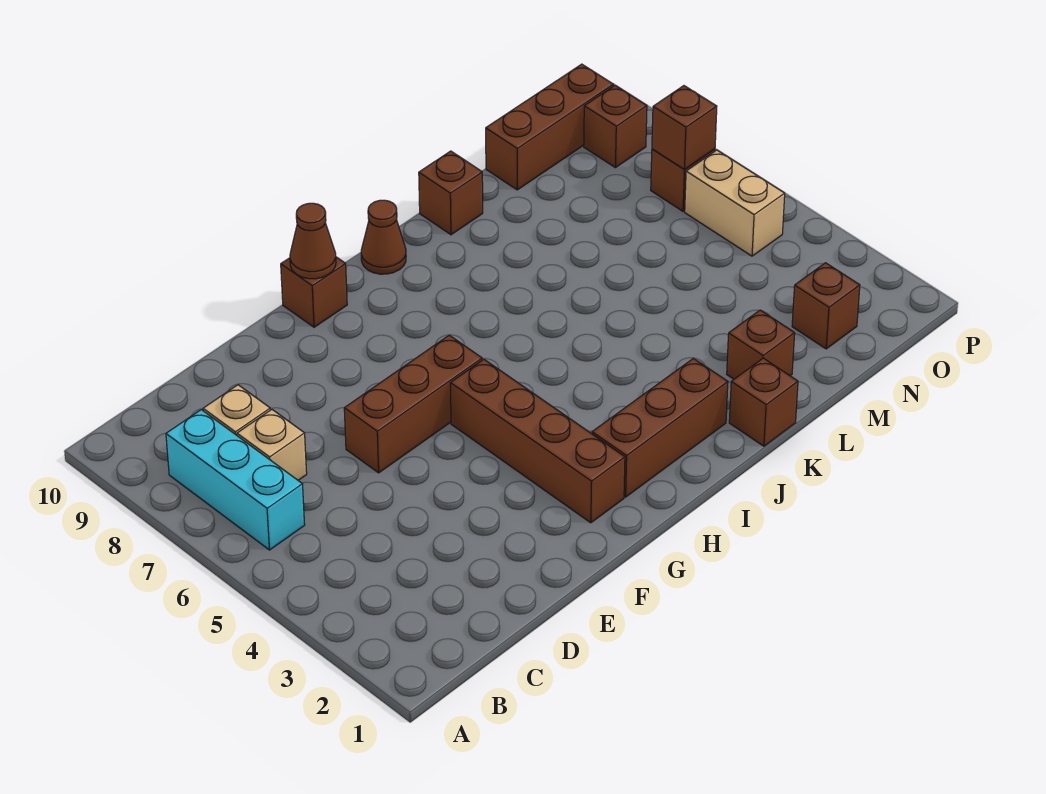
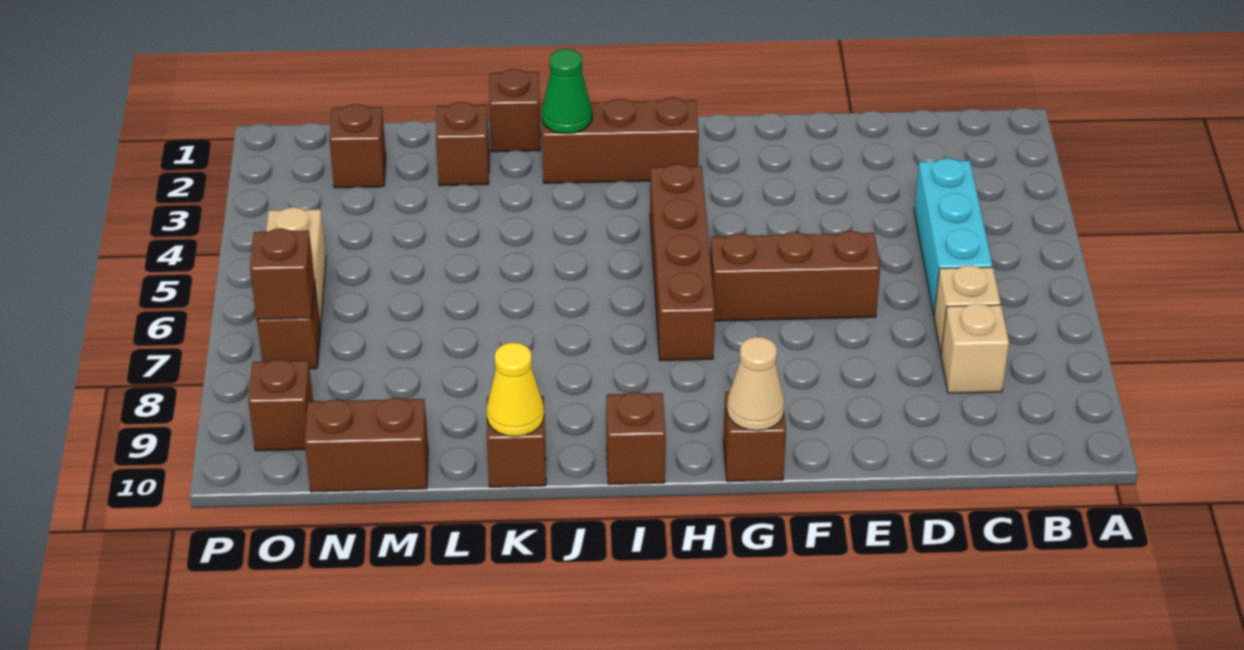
cyan brick B6:B8 level 1 -> cyan brick C4:C6 level 1
brown brick G2:G5 level 1 -> brown brick H4:H7 level 1
brown cone G10 level 2 -> tan cone G10 level 2
brown cone I10 level 1 -> brown brick I10 level 1
none -> green cone J2 level 2
none -> yellow cone K10 level 2
brown brick M10:O10 level 1 -> brown brick M10:N10 level 1

